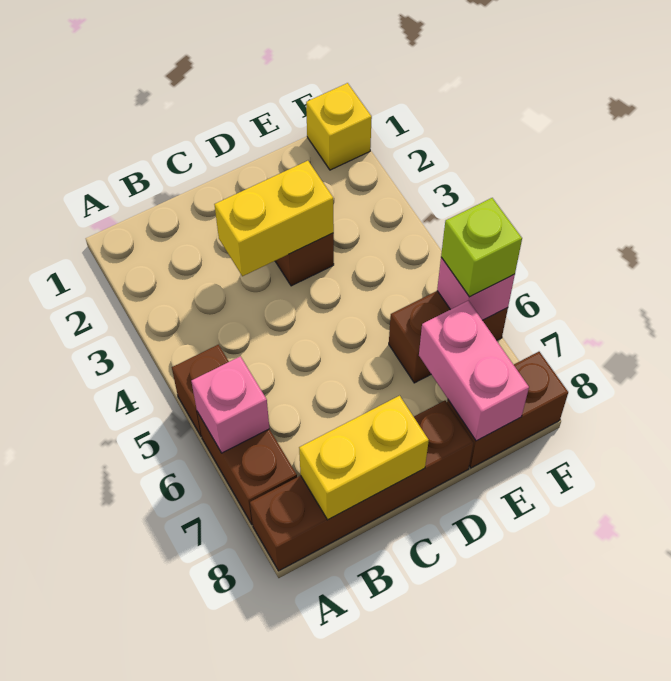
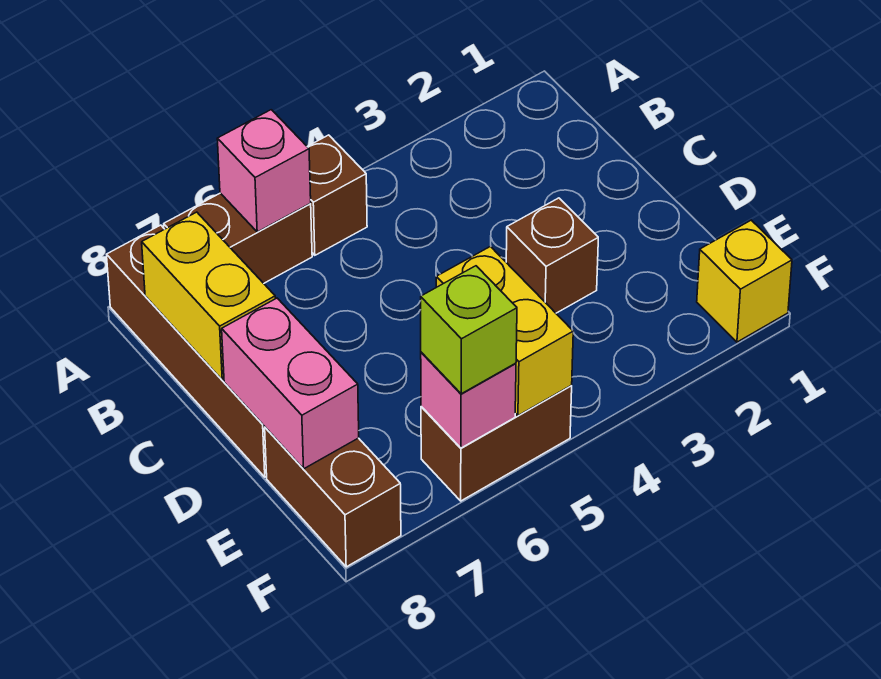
yellow brick C3:D3 level 2 -> yellow brick E5:F5 level 2
brown brick E6:F6 level 1 -> brown brick F5:F6 level 1
pink brick E7:E8 level 2 -> pink brick D8:E8 level 2

